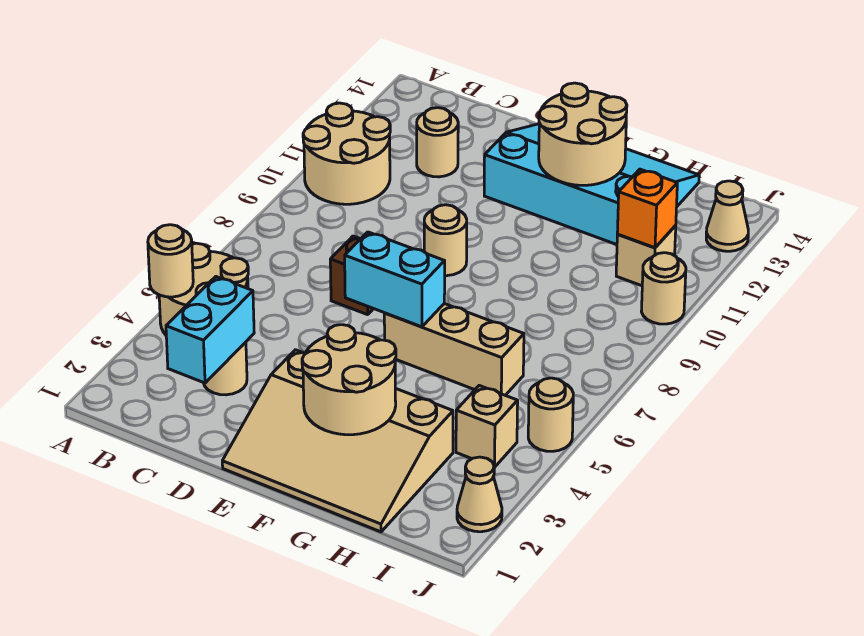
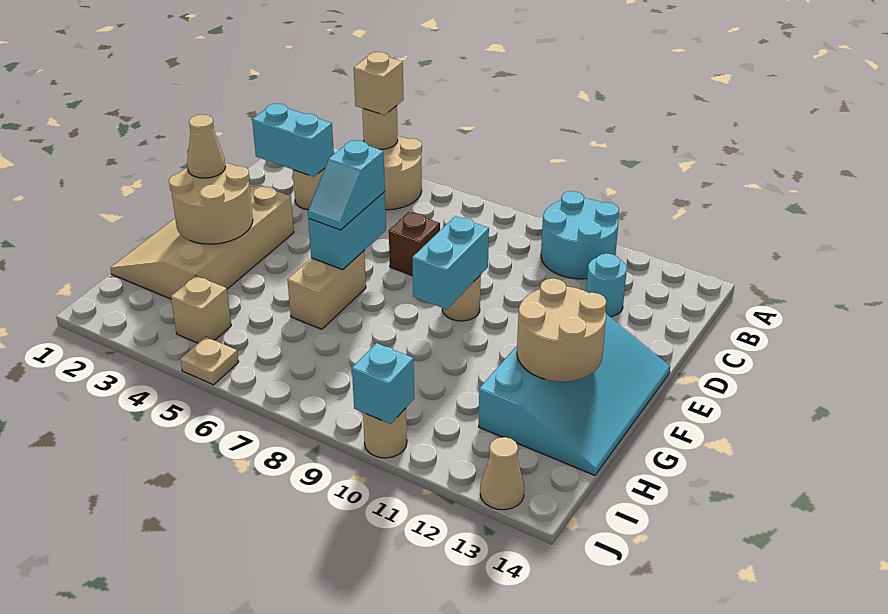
tan round brick A10:B11 level 1 -> cyan round brick A10:B11 level 1
tan round brick C12 level 1 -> cyan round brick C12 level 1
none -> cyan slope E6:F6 level 3 top E
none -> cyan brick E9:F9 level 2
tan brick F6:H6 level 1 -> tan brick F6:G6 level 1
tan brick I11 level 1 -> tan brick A4 level 3
orange brick I11 level 2 -> none
tan cone J2 level 1 -> tan cone F2 level 3
tan round brick J5 level 1 -> tan plate J5 level 1
none -> cyan brick J10 level 2

